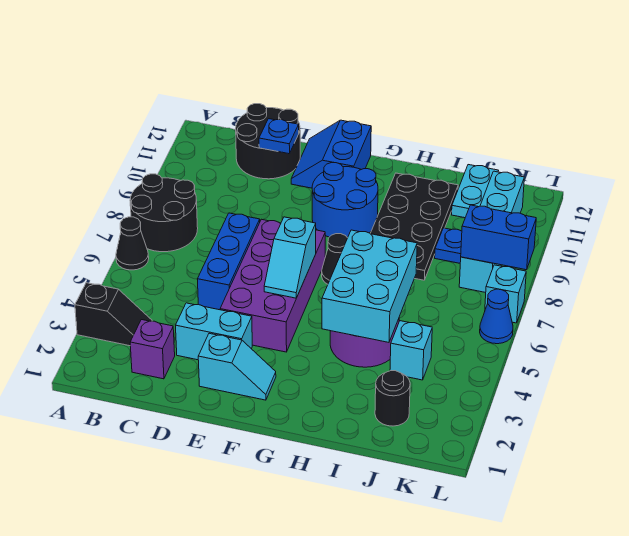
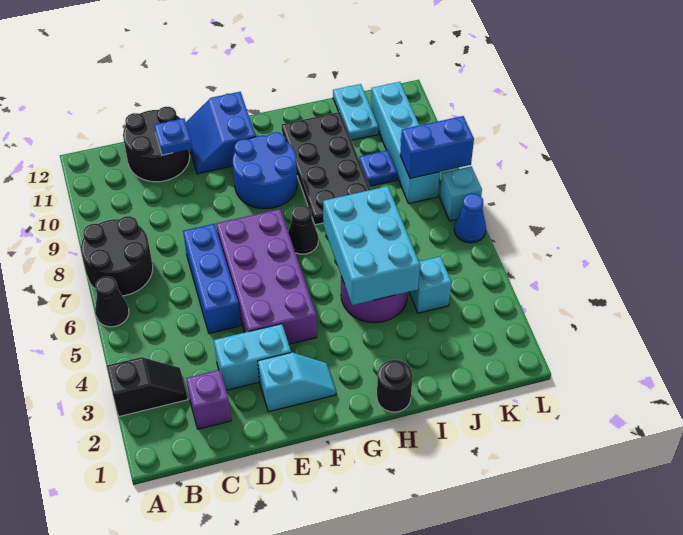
cyan slope F5:F6 level 2 top 6 -> none
black round brick J2 level 1 -> black round brick H1 level 1

